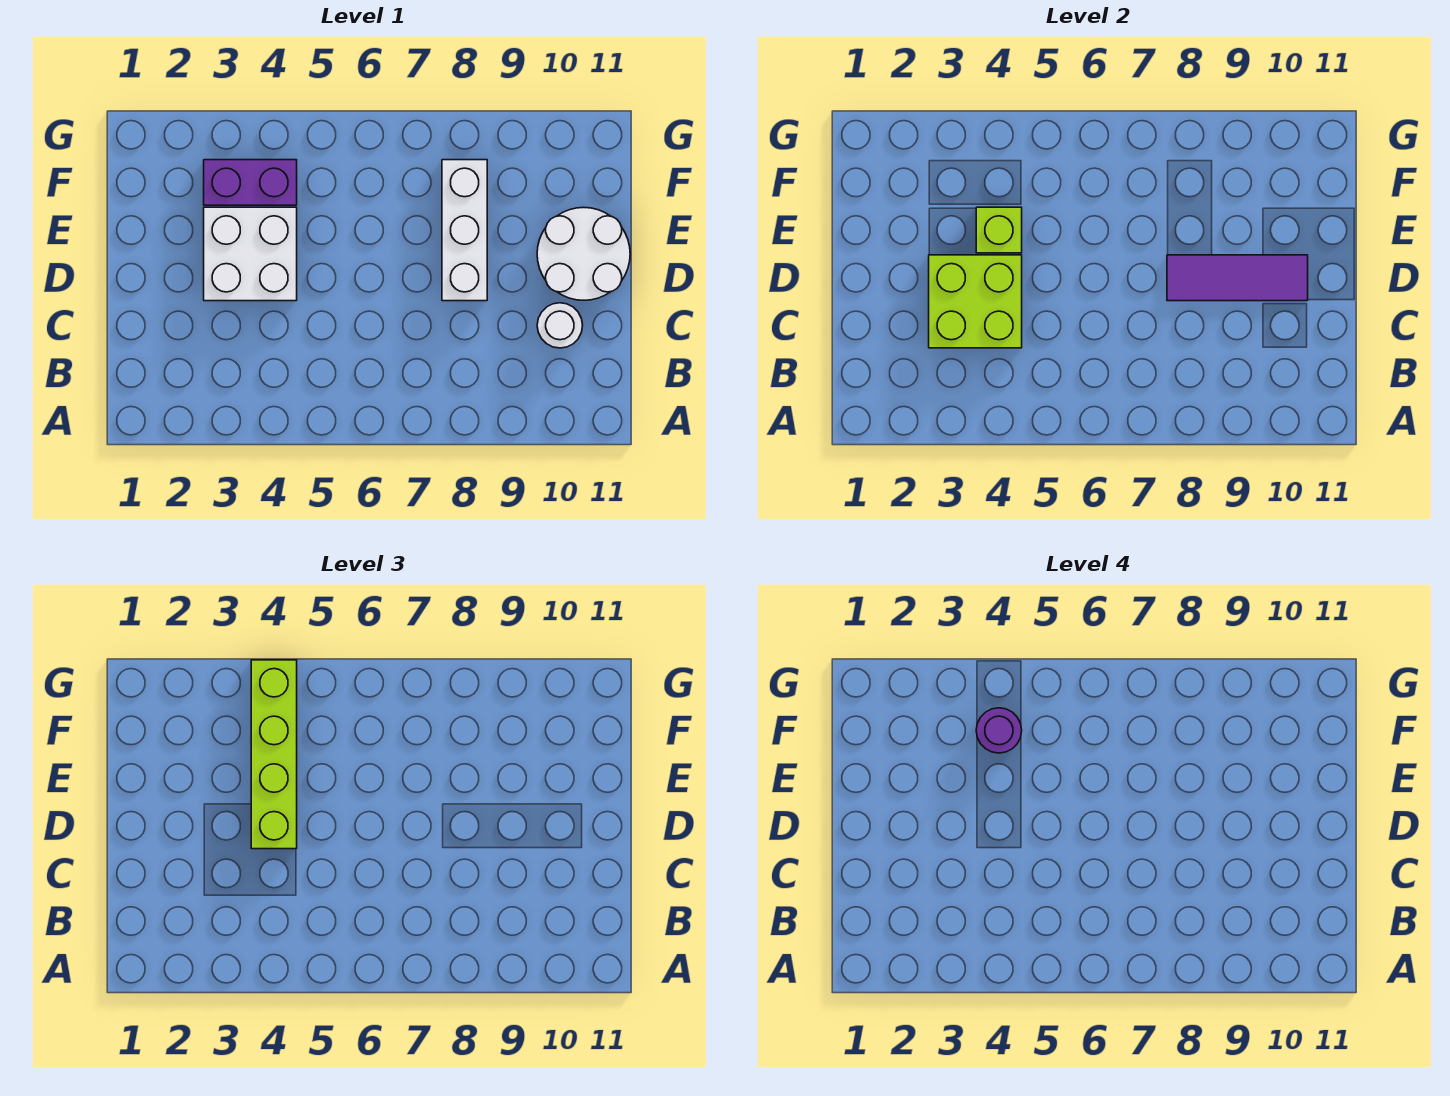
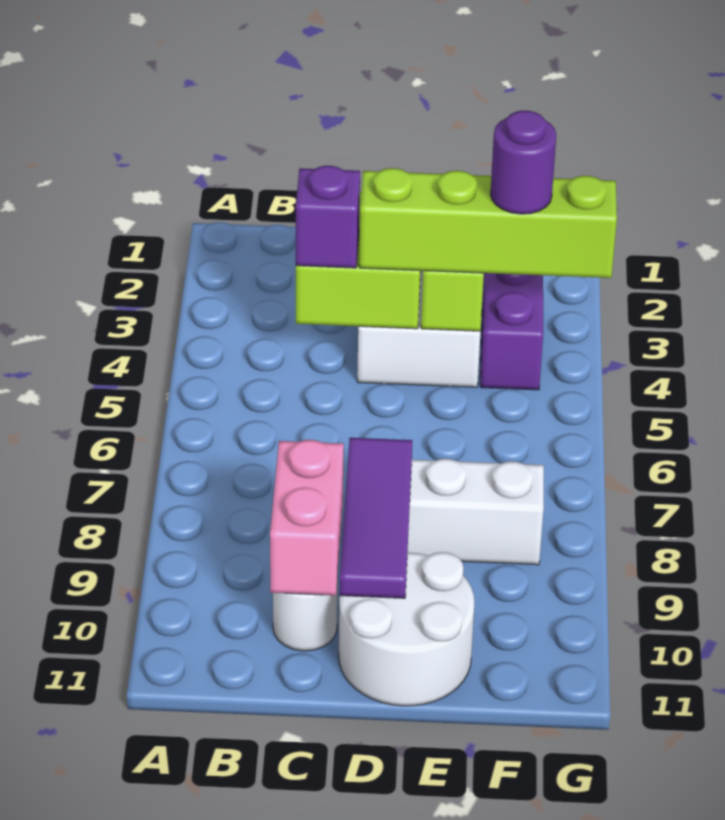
none -> purple brick C4 level 3
none -> pink brick C9:C10 level 2

